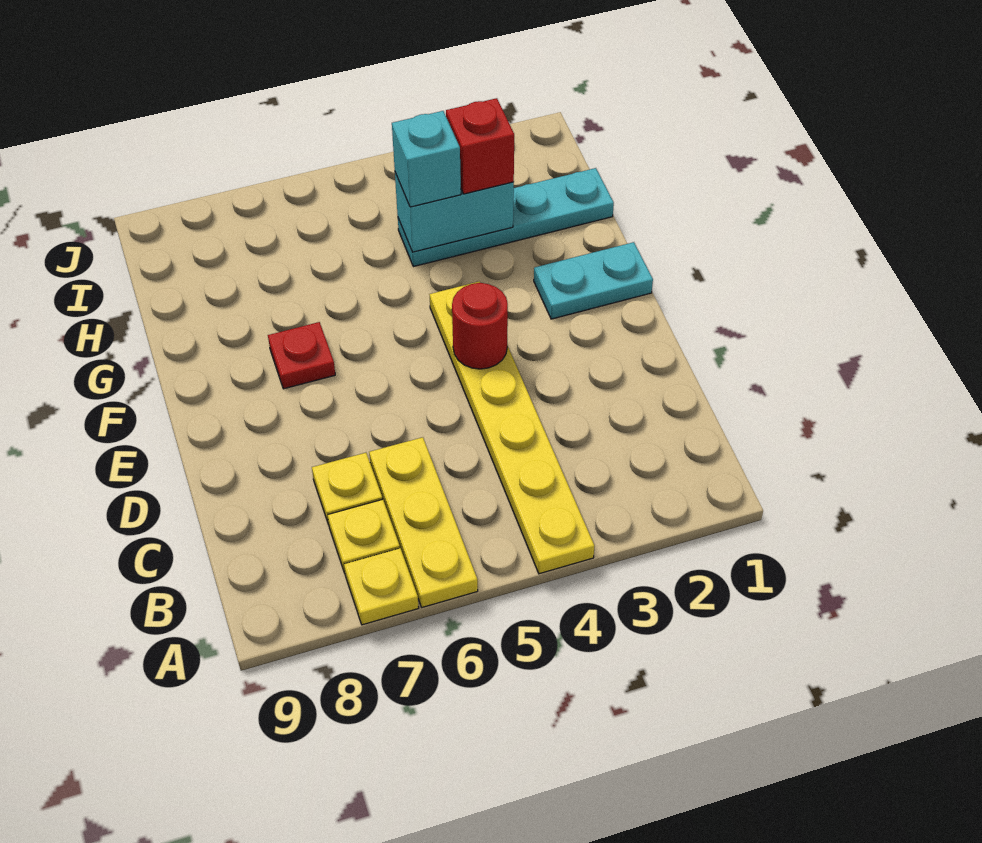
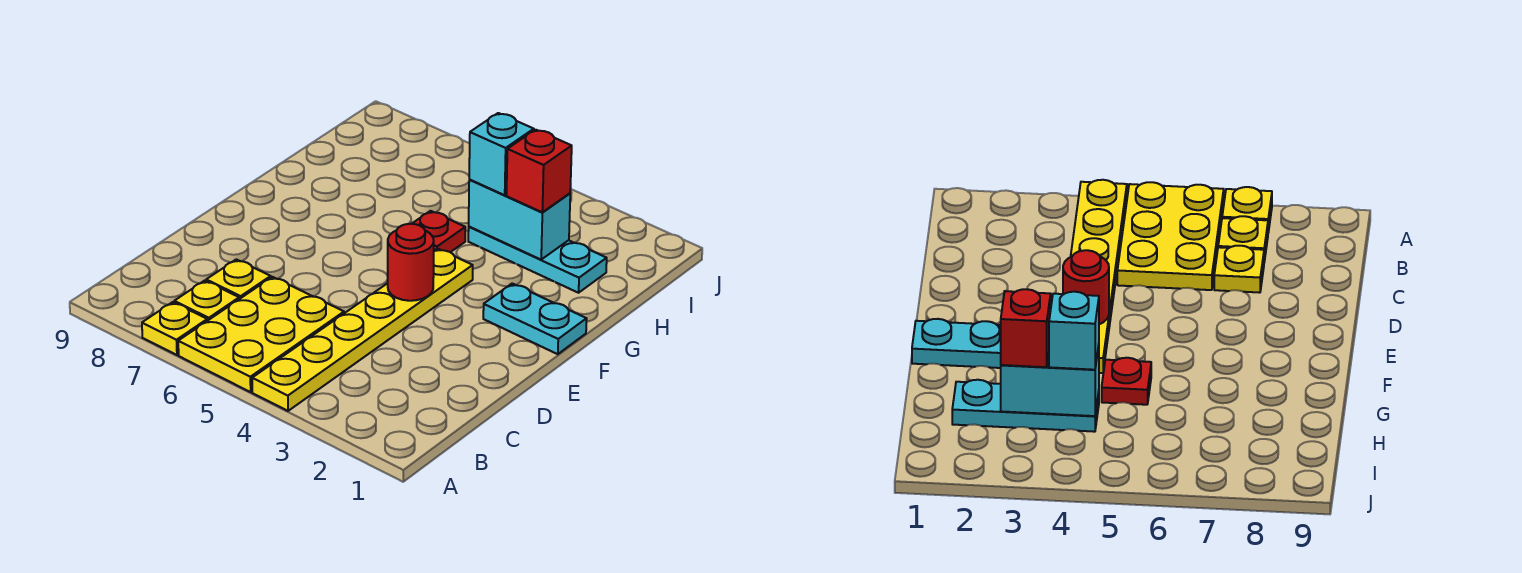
yellow plate A6:C6 level 1 -> yellow plate A5:C6 level 1
red plate F7 level 1 -> red plate G5 level 1
cyan plate H1:H4 level 1 -> cyan plate H2:H4 level 1

